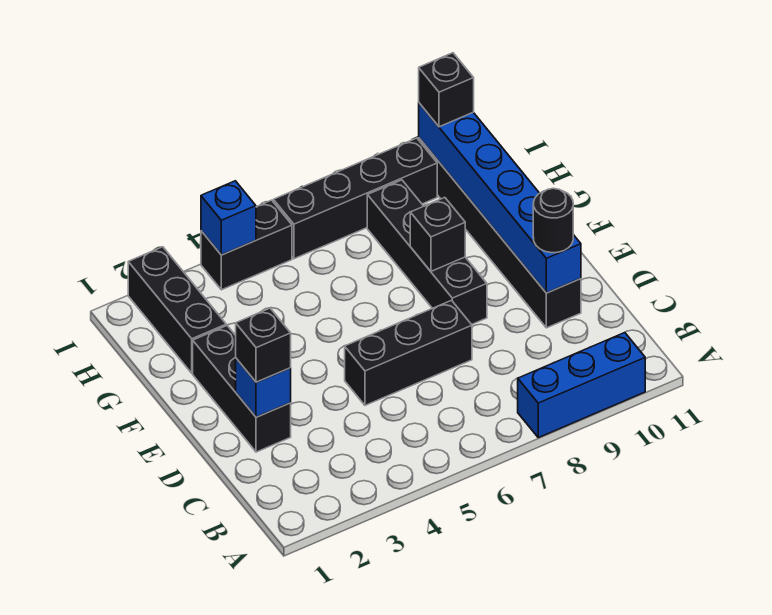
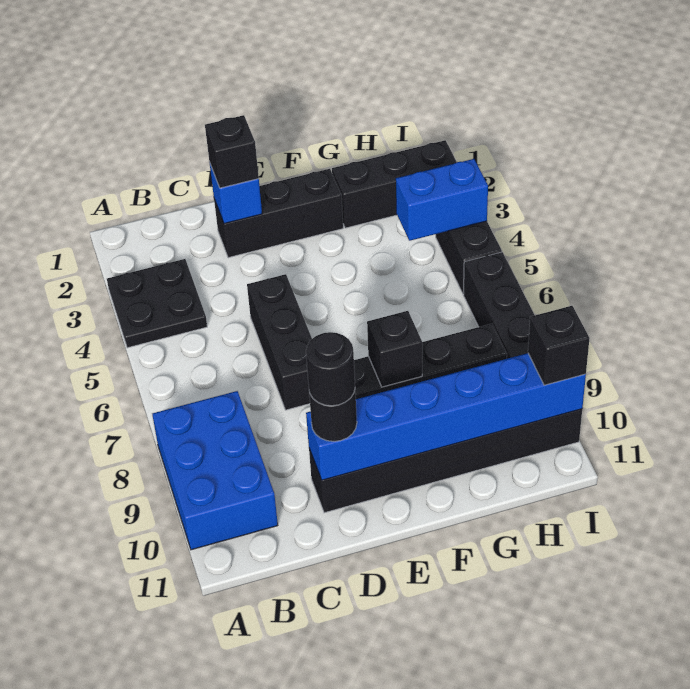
none -> black plate A3:B4 level 1
blue brick A8:A10 level 1 -> blue brick A8:B10 level 1
none -> black round brick D10 level 4
blue brick I4 level 2 -> blue brick H4:I4 level 2

